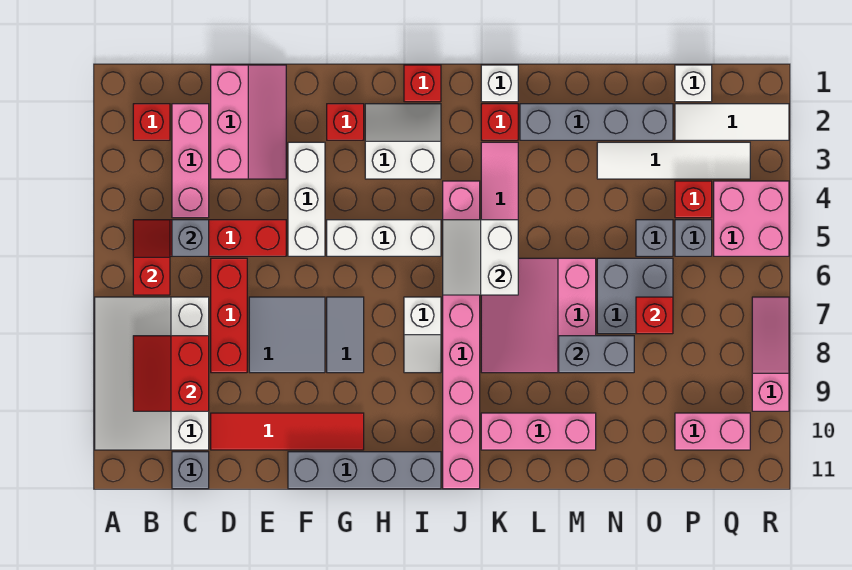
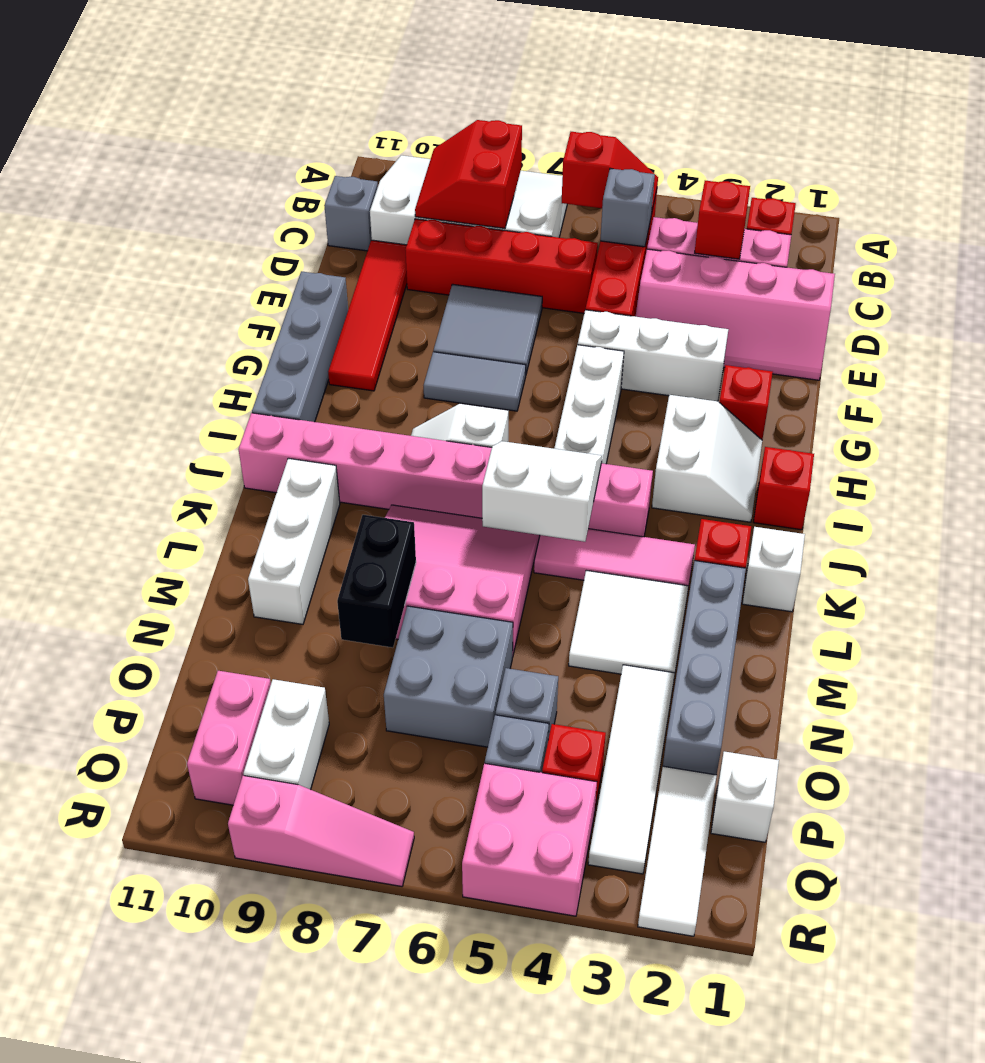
red slope B8:C9 level 2 top C -> red slope B8:C9 level 2 top 8
pink slope D1:E3 level 1 top D -> pink slope D1:E4 level 1 top D
red brick D6:D8 level 1 -> red brick D6:D9 level 1
pink brick K10:M10 level 1 -> white brick K10:M10 level 1
none -> white tile L3:M4 level 1
grey brick M8:N8 level 2 -> black brick M8:N8 level 2
red brick O7 level 2 -> red brick C3 level 2
none -> white brick P9:Q9 level 1

